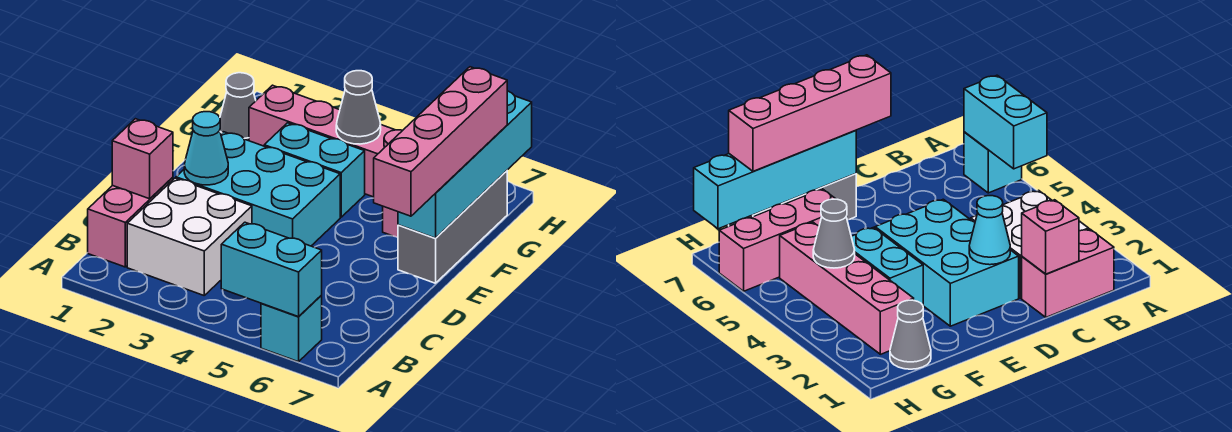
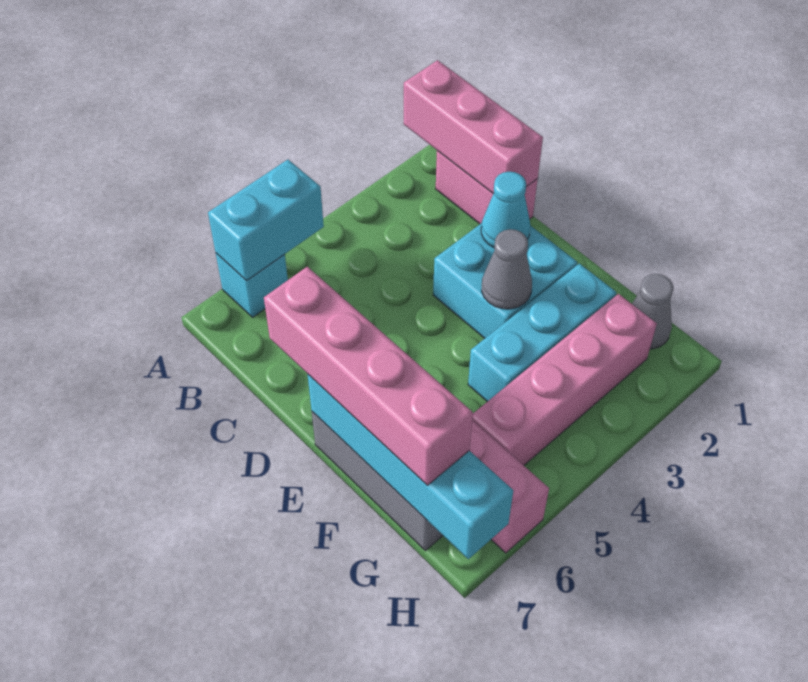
white brick B2:C3 level 1 -> none
pink brick C1 level 2 -> pink brick A1:C1 level 2
cyan brick D2:E4 level 1 -> cyan brick D2:E3 level 1
cyan brick F3:F4 level 1 -> cyan brick F2:F4 level 1
grey cone G4 level 2 -> grey cone E3 level 2

